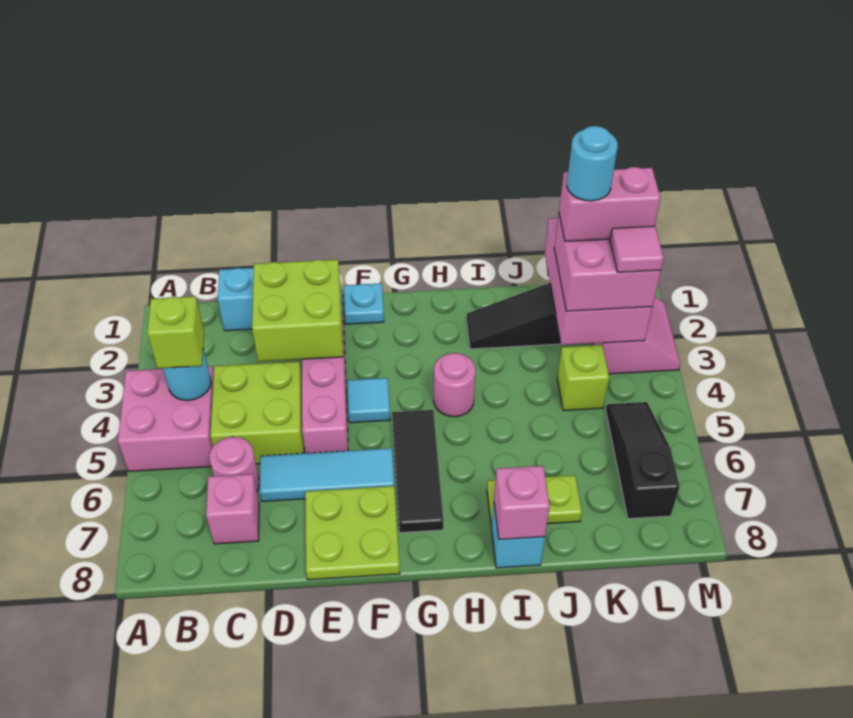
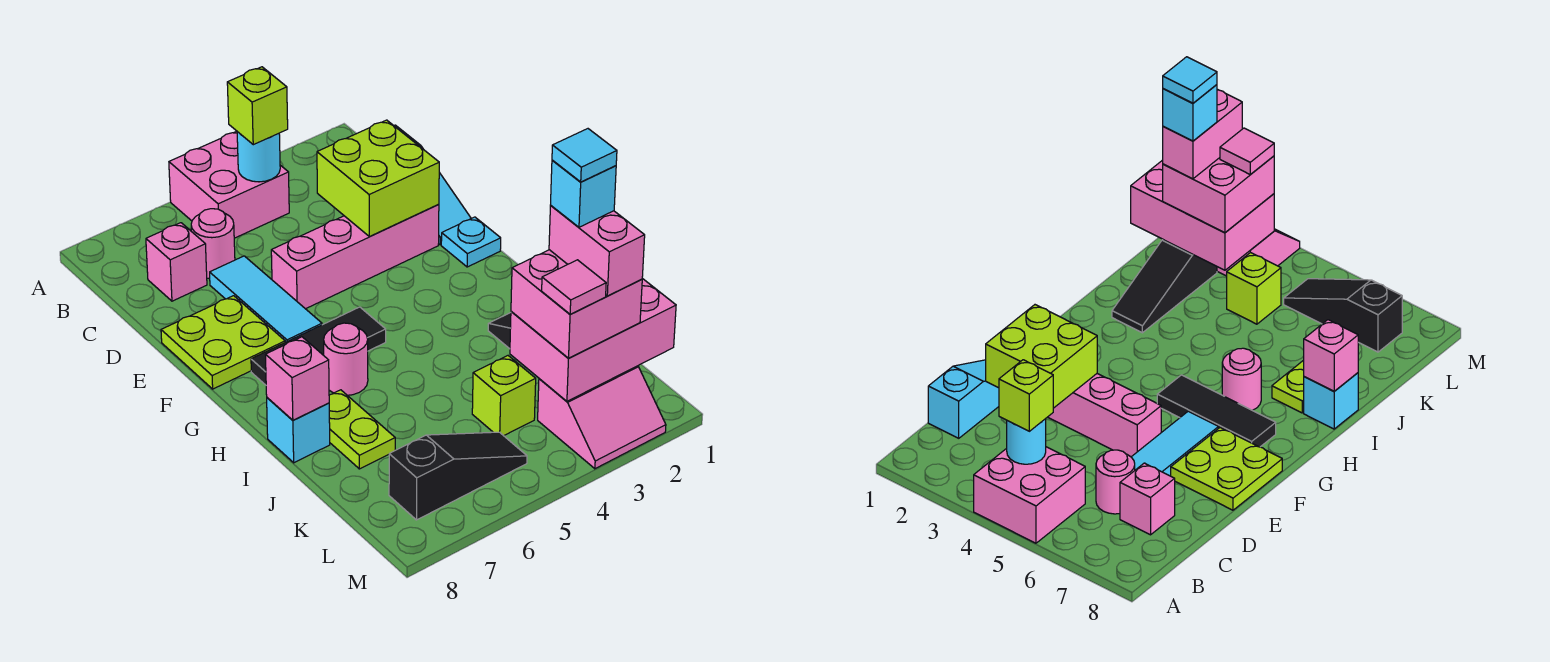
lime brick C4:D5 level 1 -> none
cyan tile F4 level 1 -> cyan tile K2 level 6
pink round brick H4 level 1 -> pink round brick H6 level 1
cyan round brick K2 level 5 -> cyan brick K2 level 5

